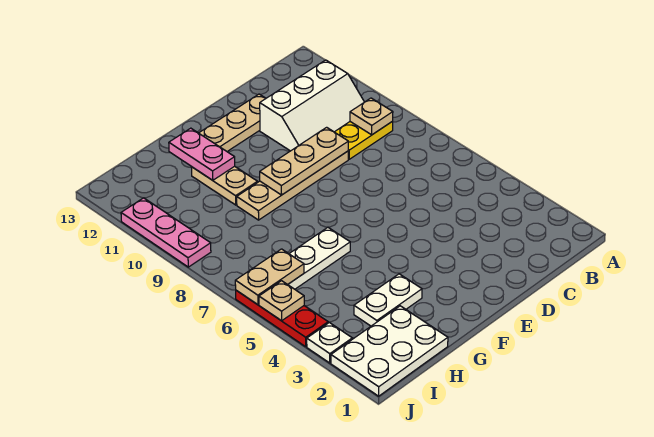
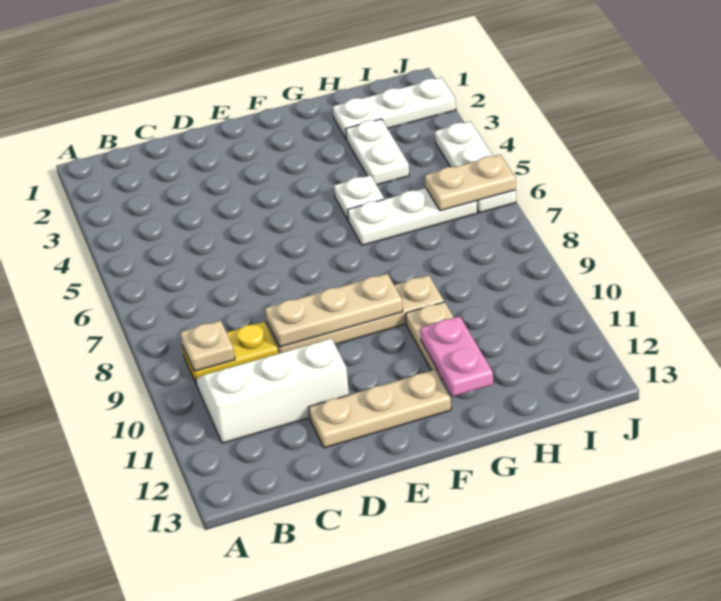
white plate G3:H3 level 1 -> white plate H3:H4 level 1
white plate H1:J2 level 1 -> white plate H2:J2 level 1
white plate J3 level 1 -> white plate G5 level 1
red plate J4:J6 level 1 -> white plate J4:J6 level 1
tan plate J5 level 2 -> none
pink plate J9:J11 level 1 -> none

